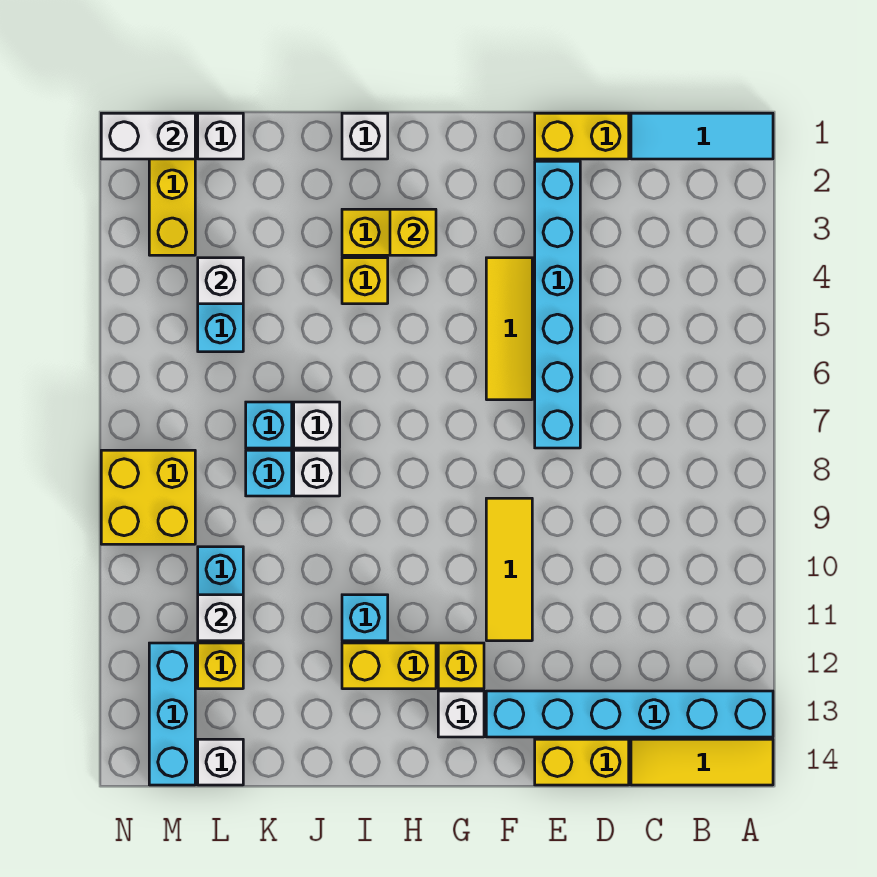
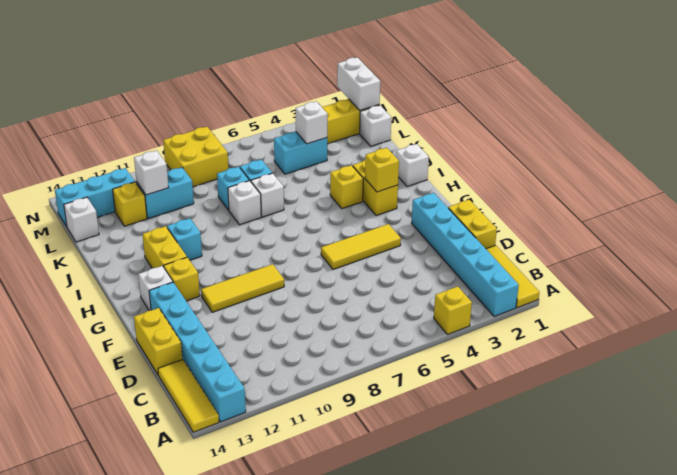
cyan tile A1:C1 level 1 -> yellow tile A1:C1 level 1
none -> yellow brick A4 level 1
cyan brick E2:E7 level 1 -> cyan brick A2:F2 level 1

